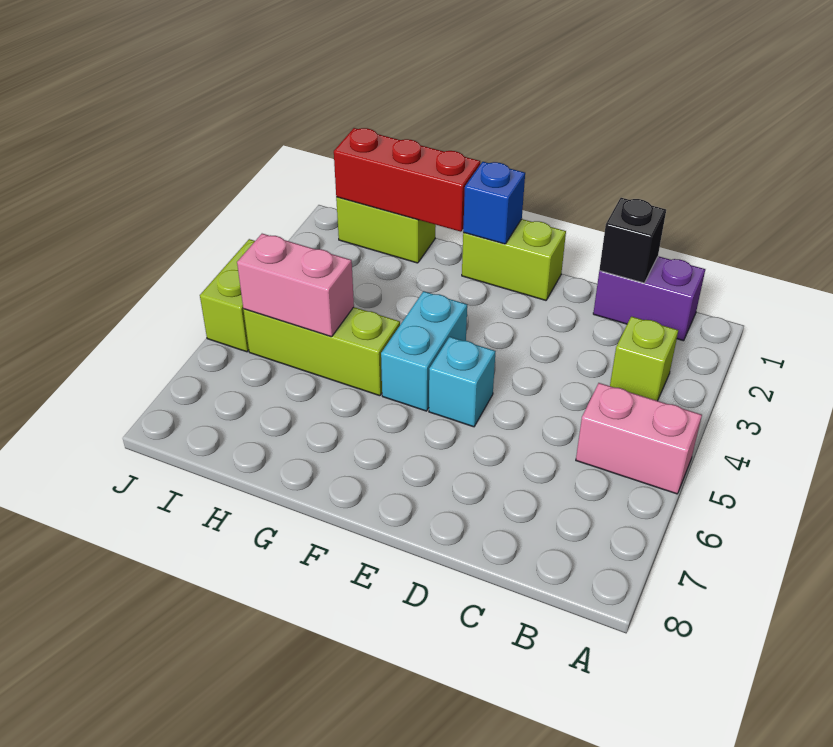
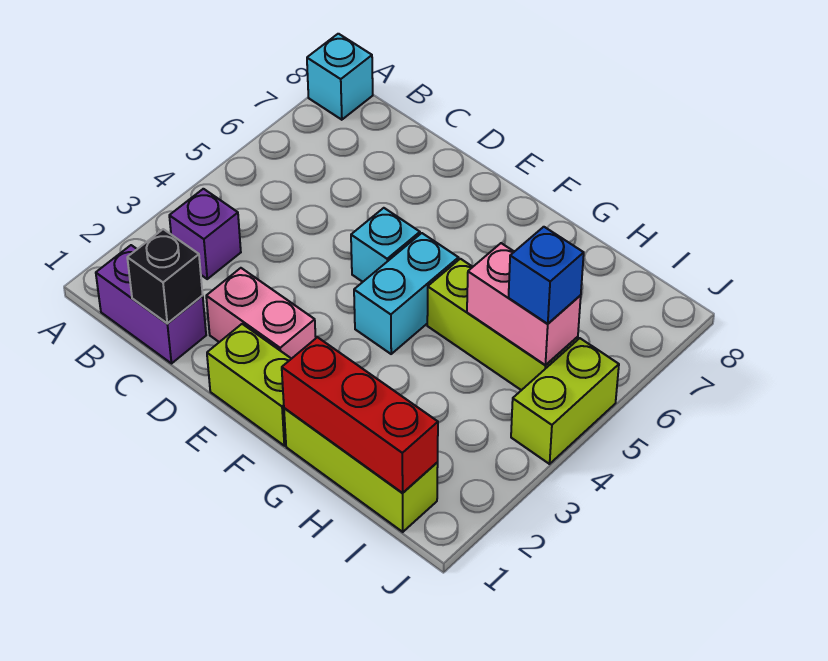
pink brick A5:B5 level 1 -> pink brick D2:E2 level 1
none -> cyan brick A8 level 1
lime brick B3 level 1 -> purple brick B3 level 1
blue brick F1 level 2 -> blue brick I5 level 3
lime brick H1:I1 level 1 -> lime brick G1:I1 level 1

